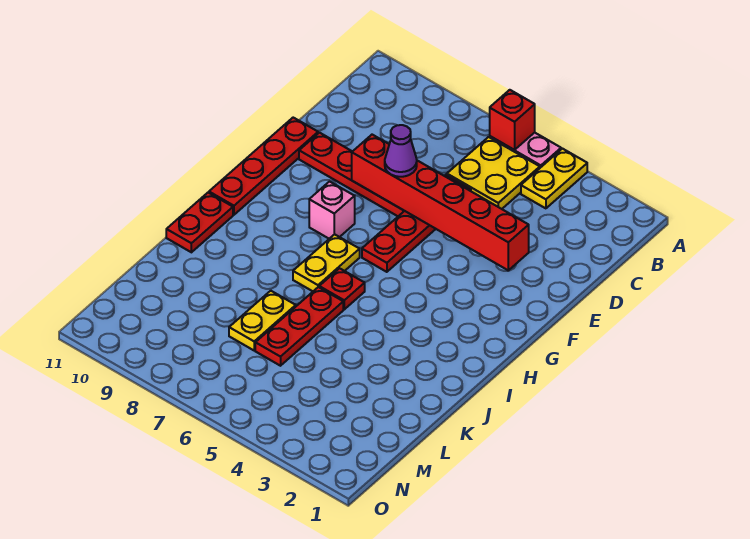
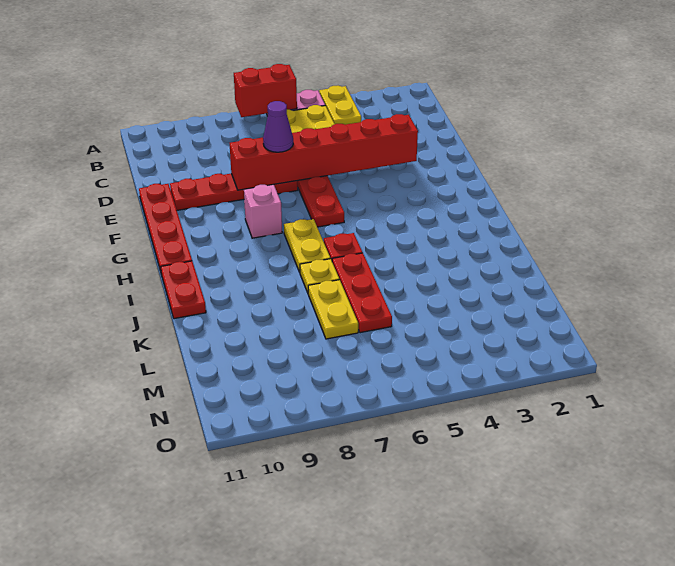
red brick A6 level 2 -> red brick A6:A7 level 2
none -> yellow plate J7 level 1

